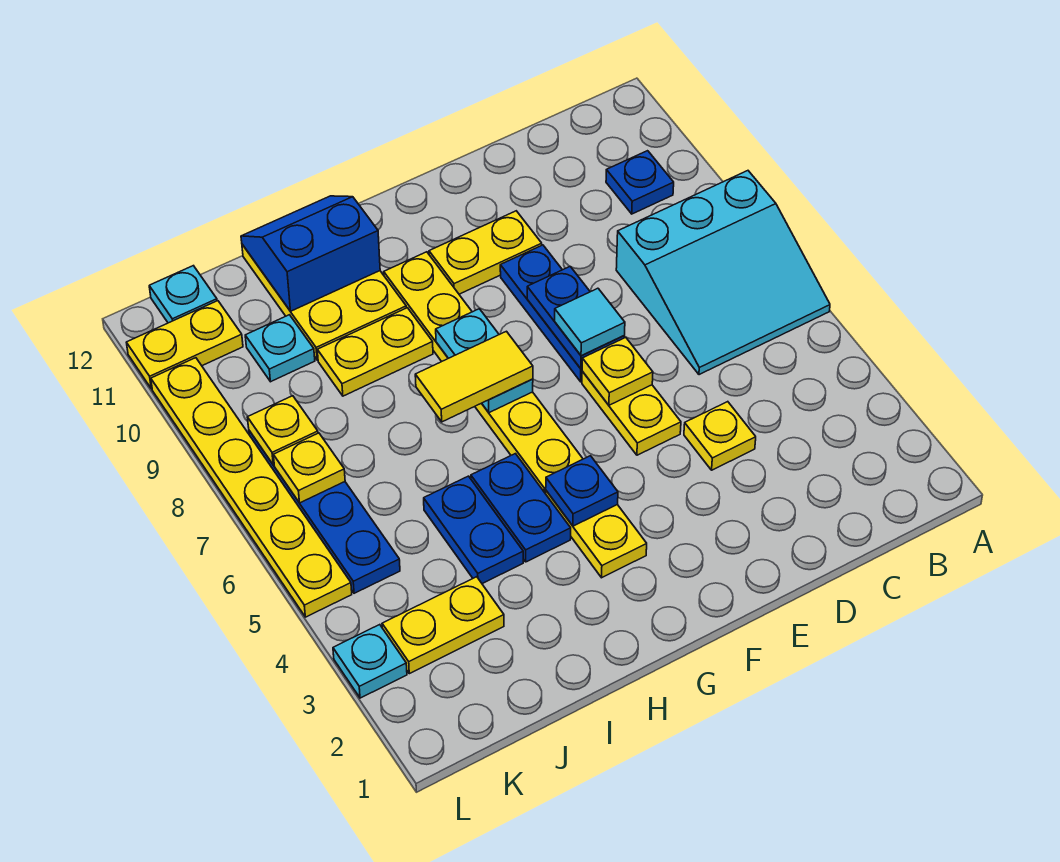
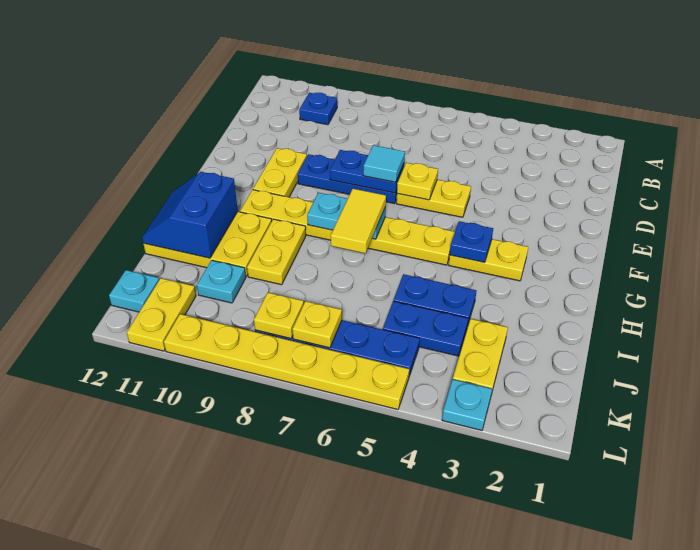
cyan slope A6:C8 level 1 top 8 -> none
yellow plate D4 level 1 -> none
blue plate H4:H5 level 1 -> blue plate J4:J5 level 1

